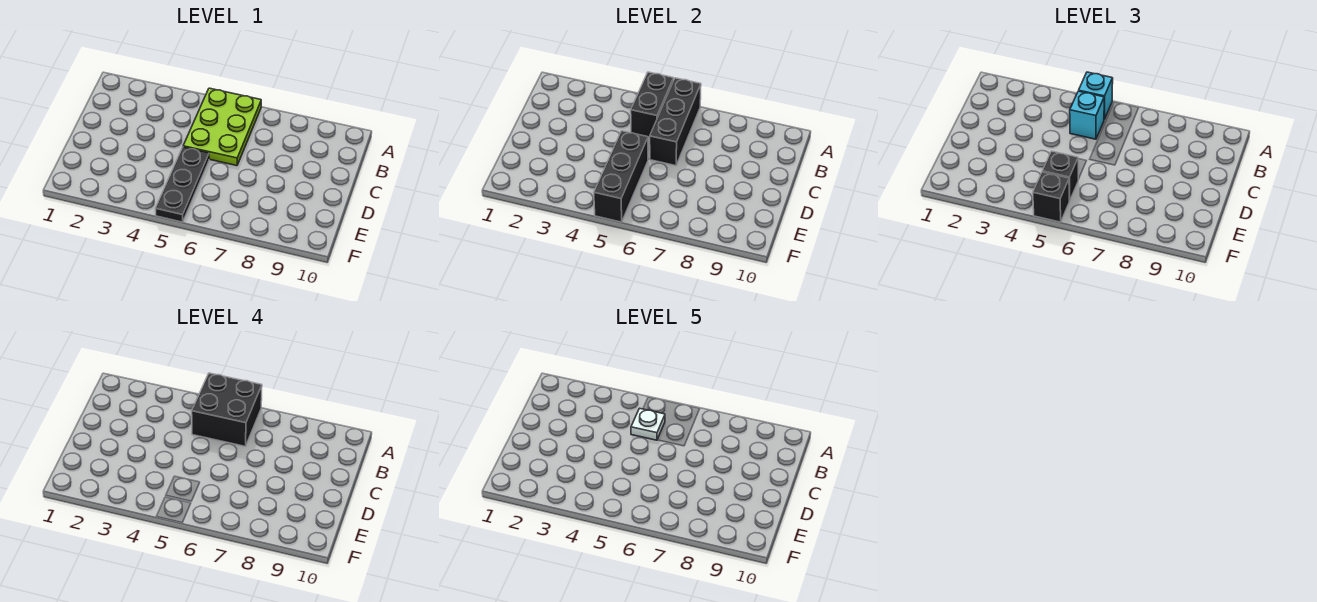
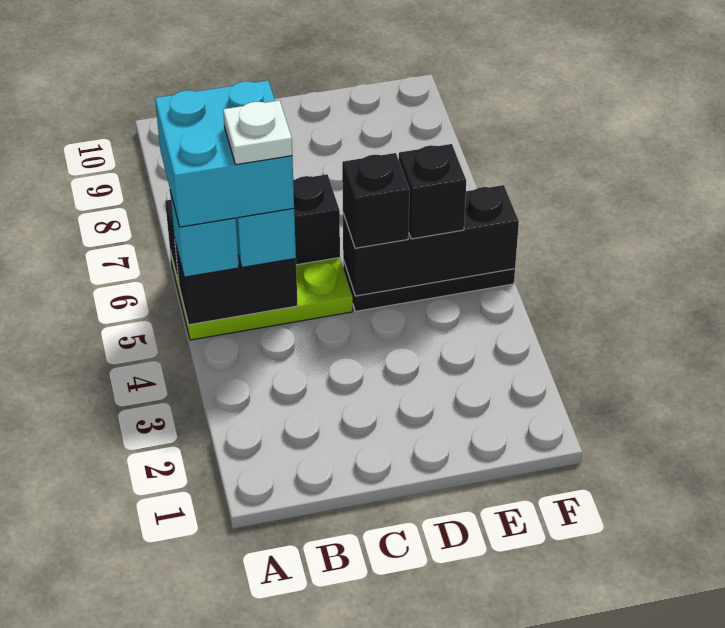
black brick A5:B6 level 4 -> cyan brick A5:B6 level 4
black brick F5 level 3 -> black brick D5 level 3

